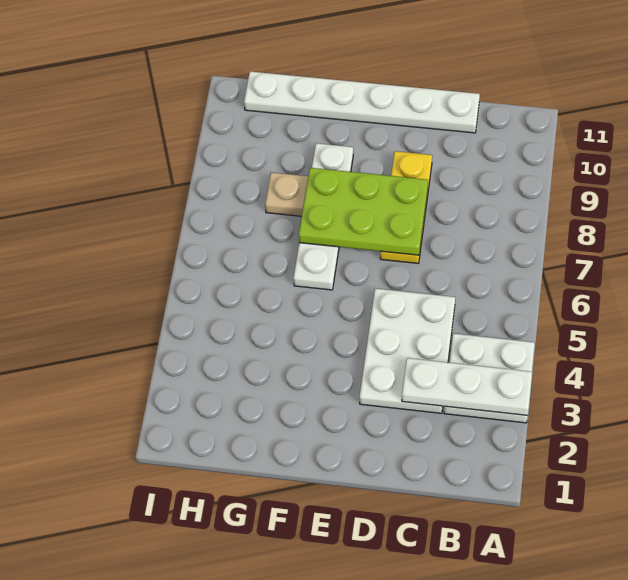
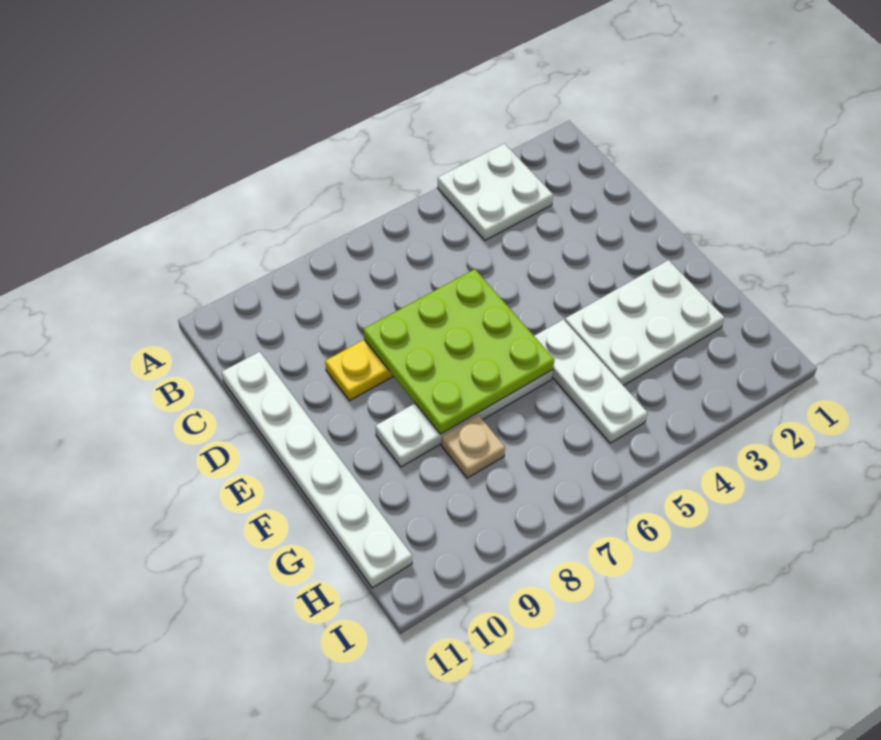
white plate A3:C3 level 2 -> white plate F5:H5 level 1
white plate C3:D5 level 1 -> white plate F2:G4 level 1
lime plate D7:F8 level 2 -> lime plate D6:F8 level 2

